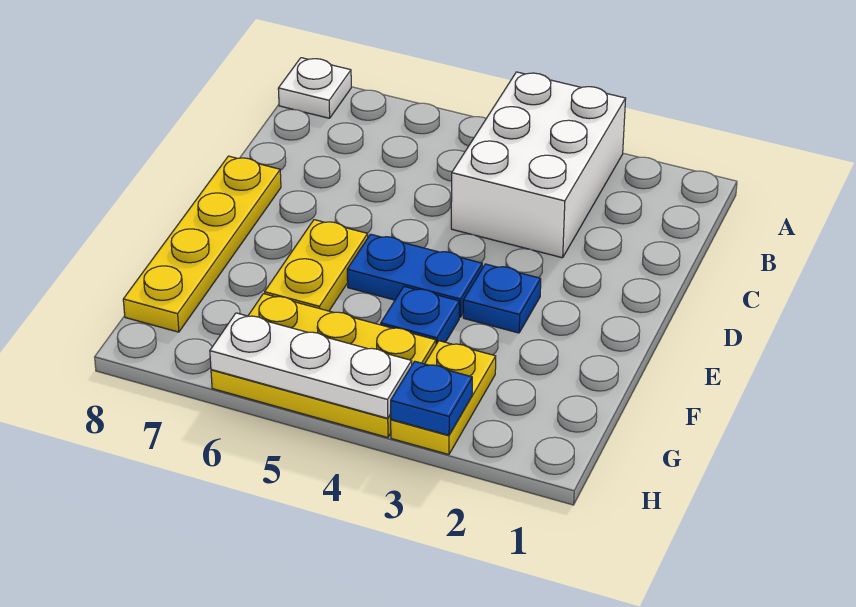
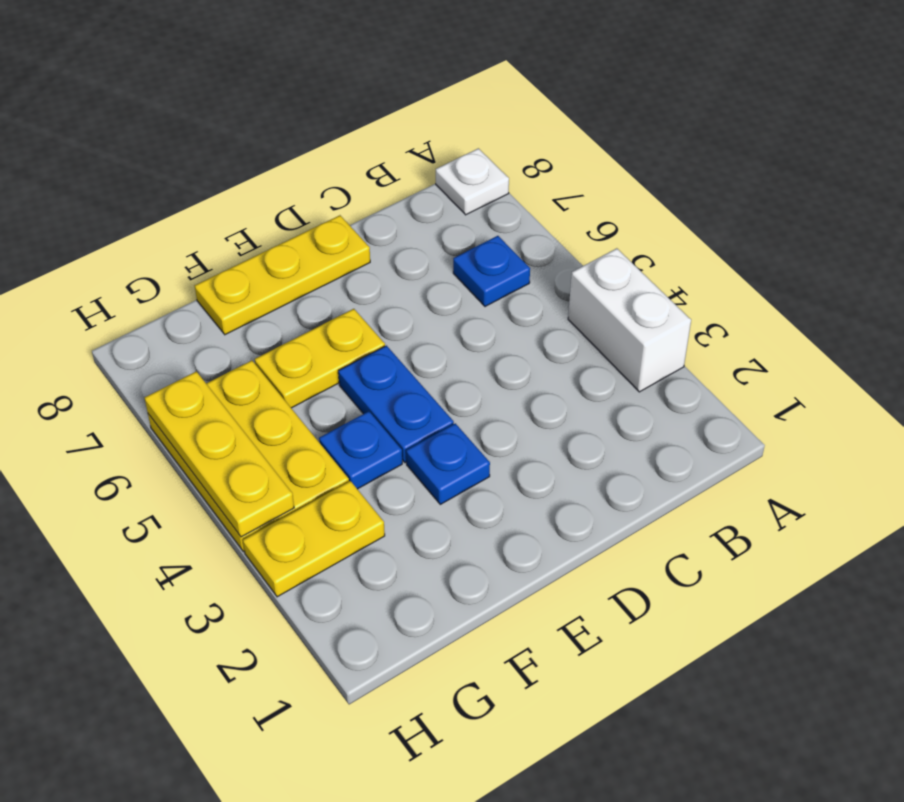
white brick A3:C4 level 1 -> white brick A3:A4 level 1
yellow plate D8:G8 level 1 -> yellow plate D8:F8 level 1
blue plate H3 level 2 -> blue plate B6 level 1
white plate H4:H6 level 2 -> yellow plate H4:H6 level 2

